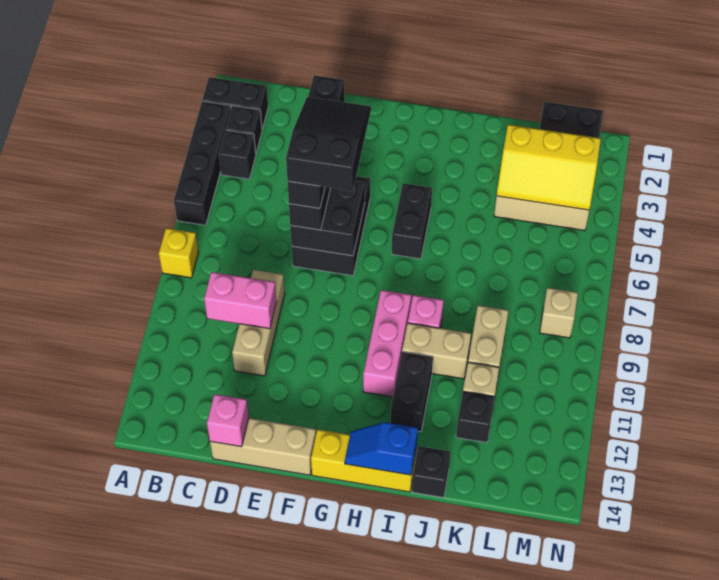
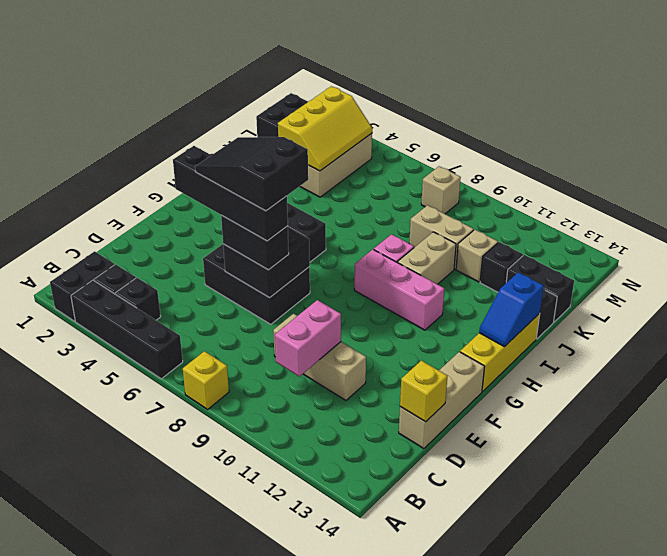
pink brick D14 level 2 -> yellow brick D14 level 2
black brick I11:I12 level 1 -> black brick K13:K14 level 1

